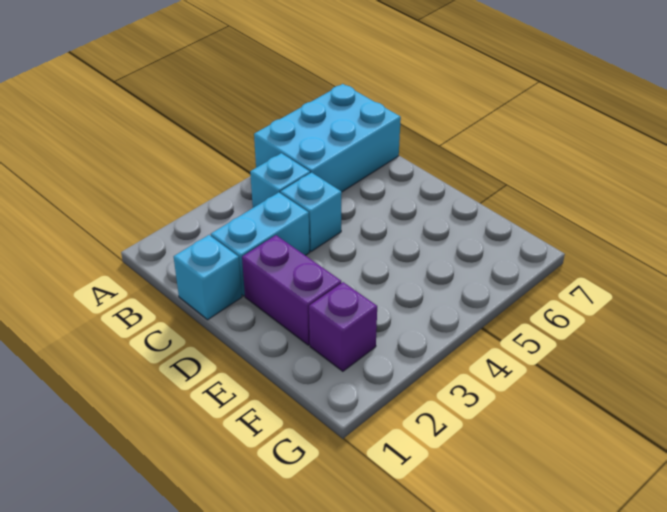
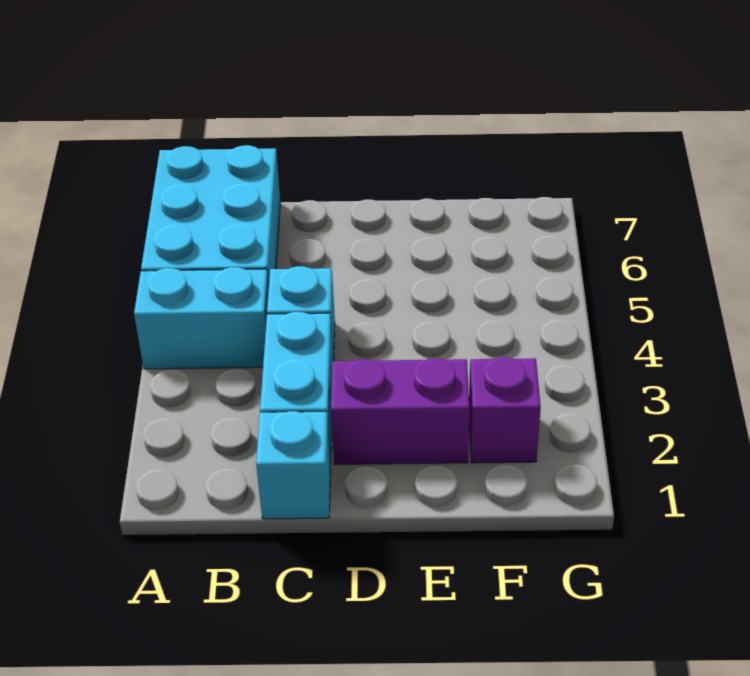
cyan brick B4 level 1 -> cyan brick A4:B4 level 1

